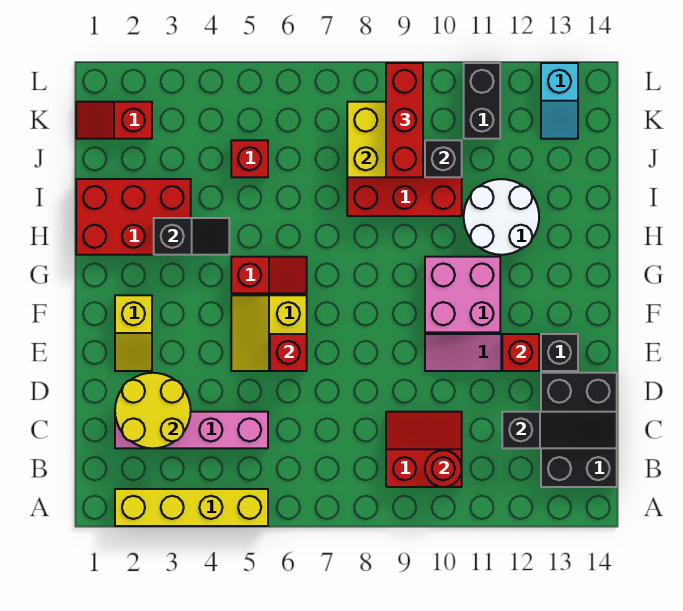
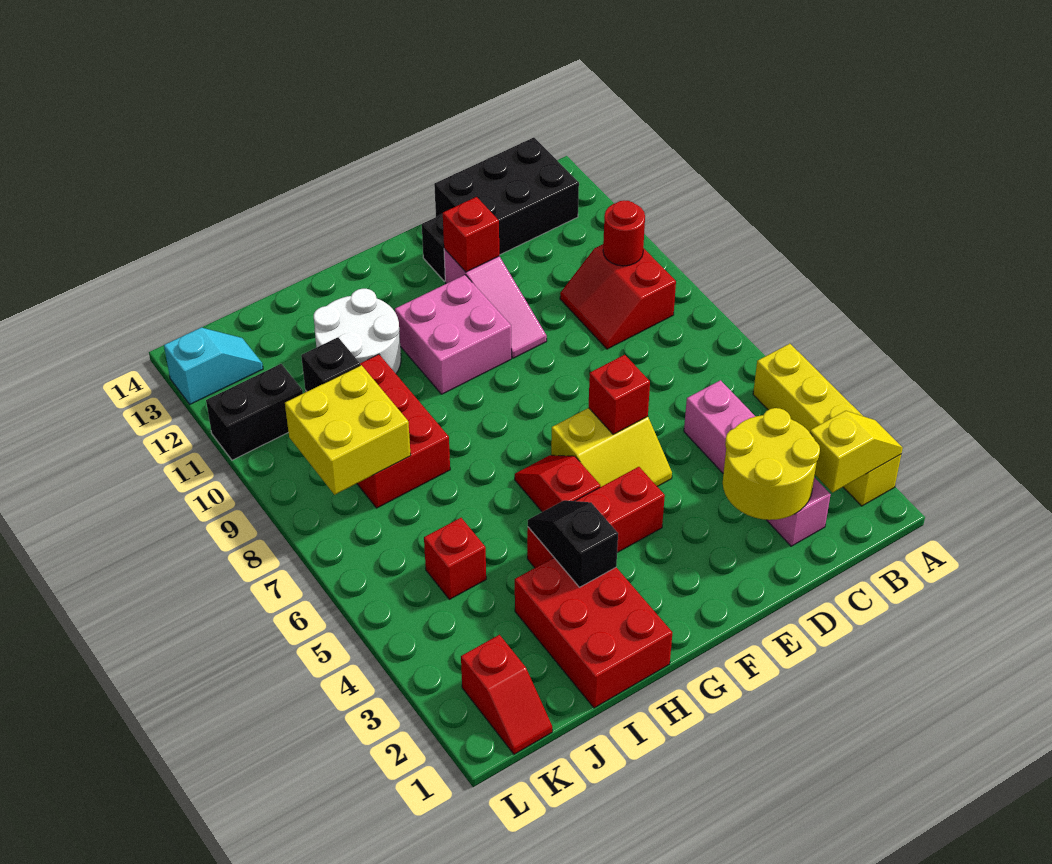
black slope C12:C14 level 2 top 12 -> none
yellow slope E2:F2 level 1 top F -> yellow slope A2:B2 level 2 top B
red brick J9:L9 level 3 -> red brick F4:H4 level 1

